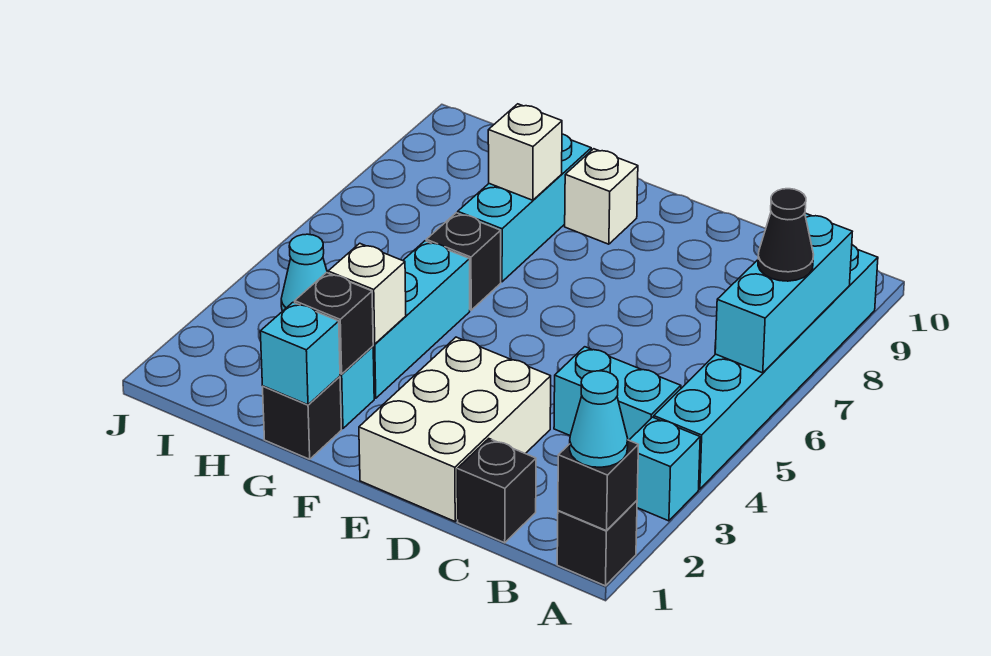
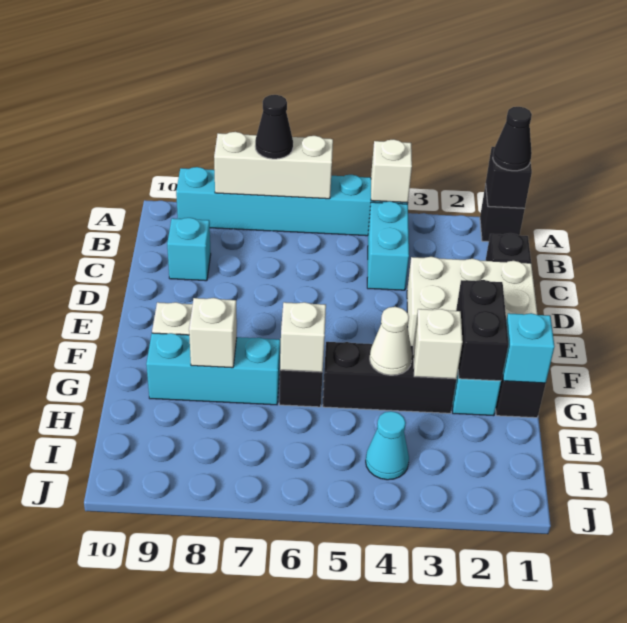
cyan cone A1 level 3 -> black cone A1 level 3
cyan brick A3 level 1 -> cyan brick C9 level 1
none -> white brick A4 level 2
cyan brick A6:A8 level 2 -> white brick A6:A8 level 2
black brick G2 level 2 -> black brick F2:G2 level 2
cyan brick G3:G5 level 1 -> black brick G3:G5 level 1
none -> white cone G4 level 2
none -> white brick G6 level 2

